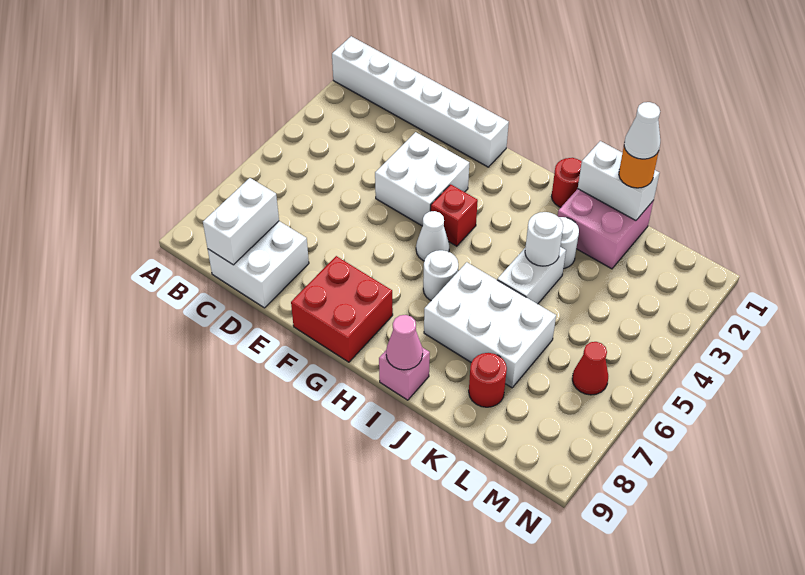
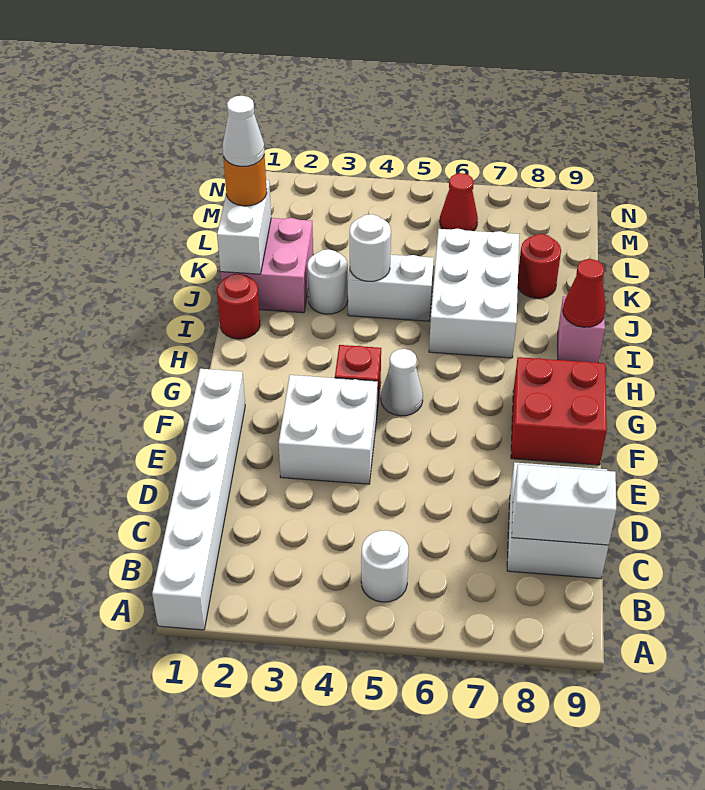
white round brick H6 level 1 -> white round brick B5 level 1
pink cone I9 level 2 -> red cone I9 level 2

